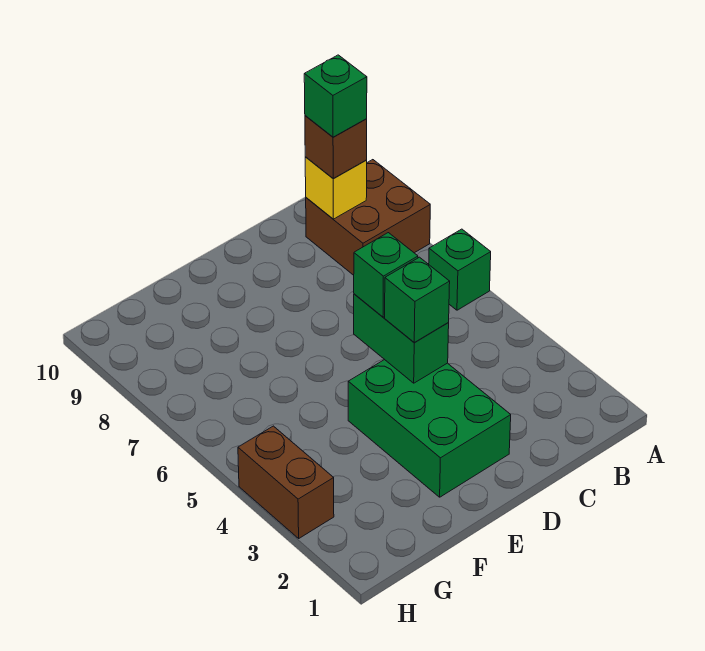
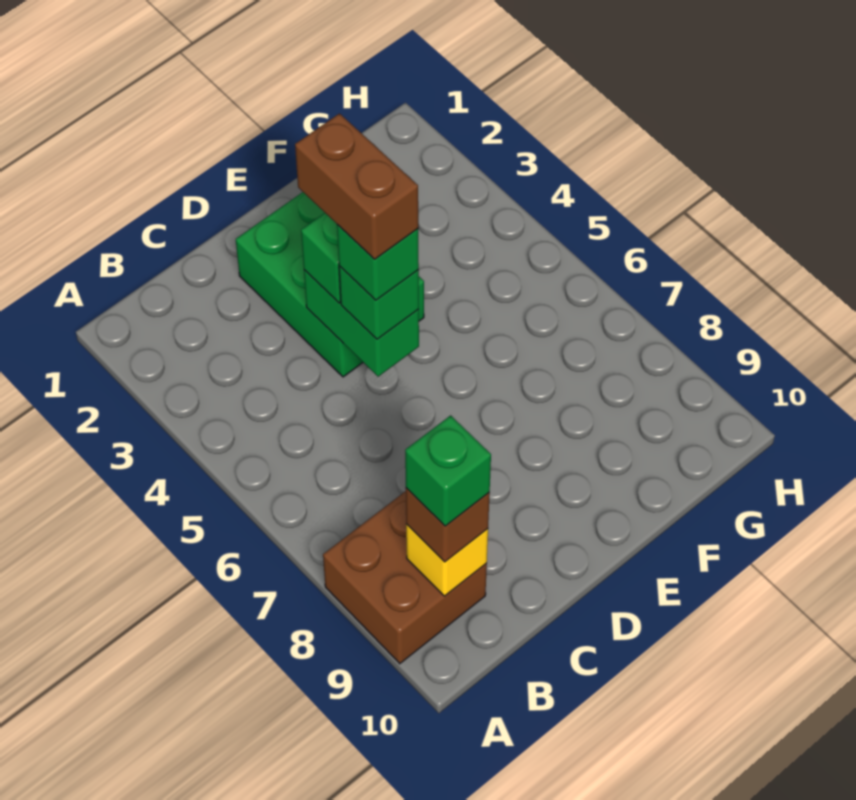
green brick A6 level 1 -> green brick D5 level 4
brown brick H3:H4 level 1 -> brown brick D4:D5 level 5

